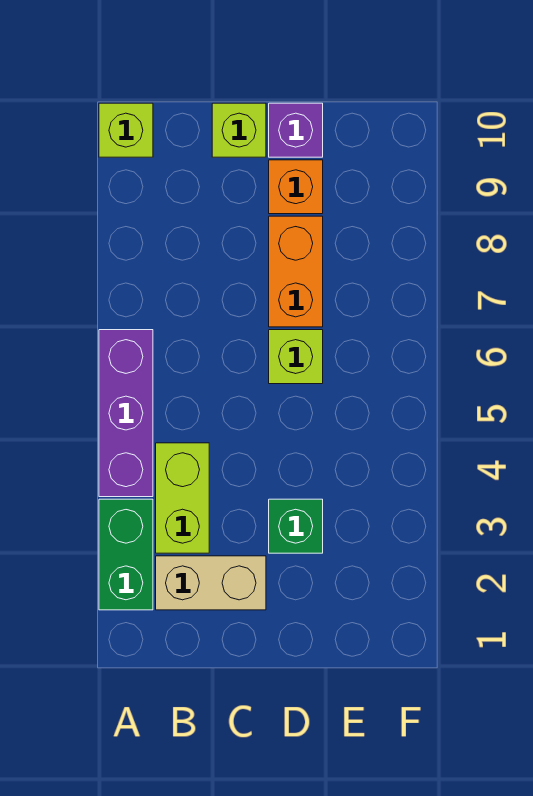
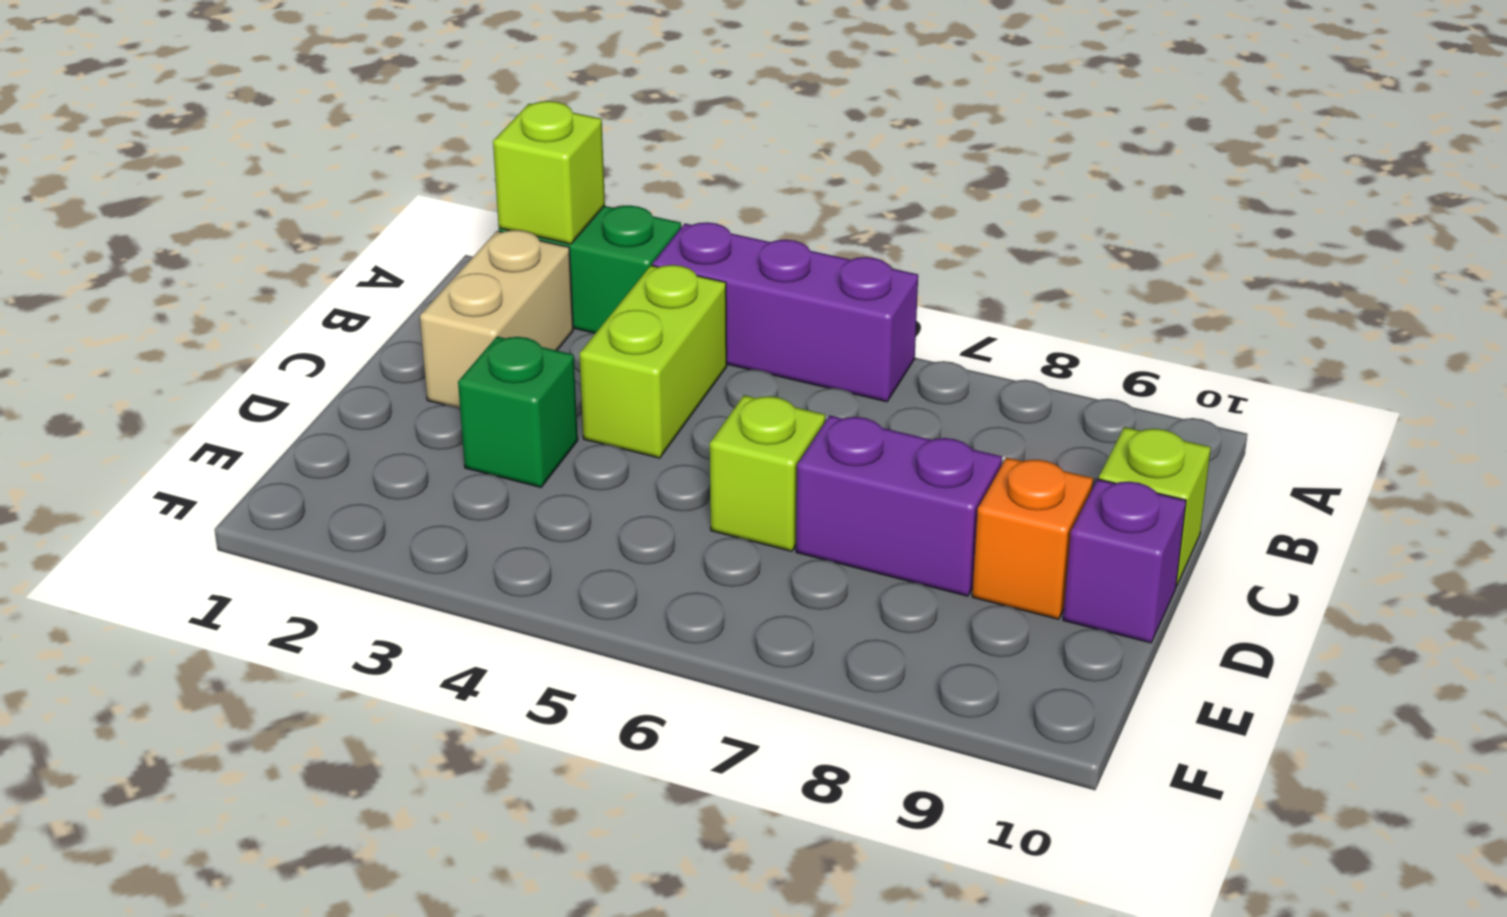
lime brick A10 level 1 -> lime brick A2 level 2
lime brick B3:B4 level 1 -> lime brick B4:C4 level 1
orange brick D7:D8 level 1 -> purple brick D7:D8 level 1

